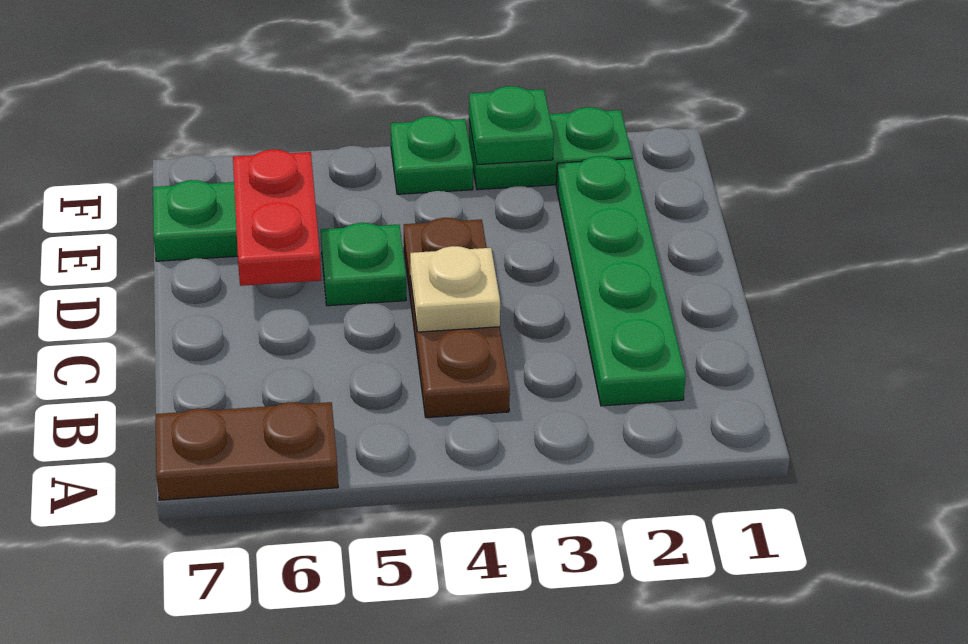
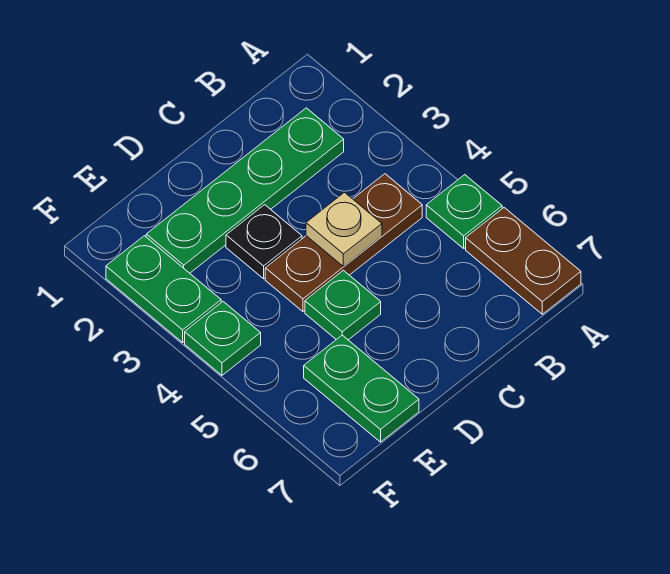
none -> black plate D3 level 1
red plate D6:E6 level 2 -> none
green plate F3 level 2 -> green plate A5 level 1

